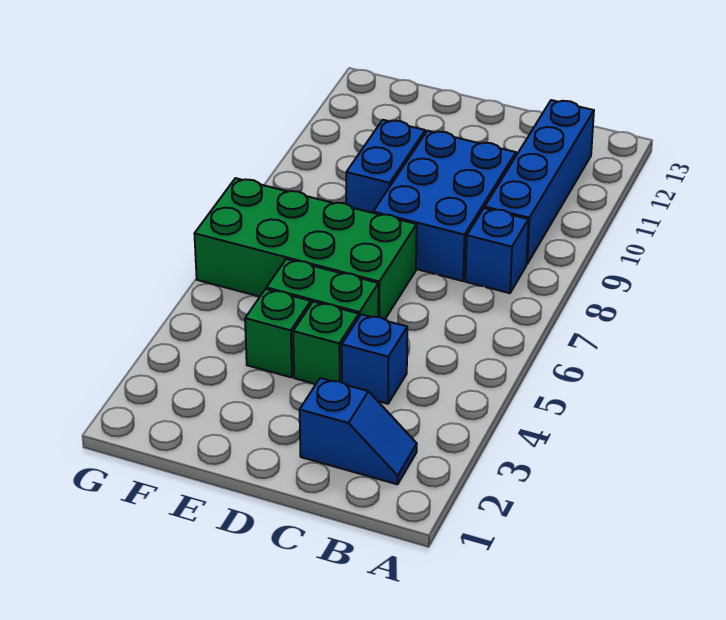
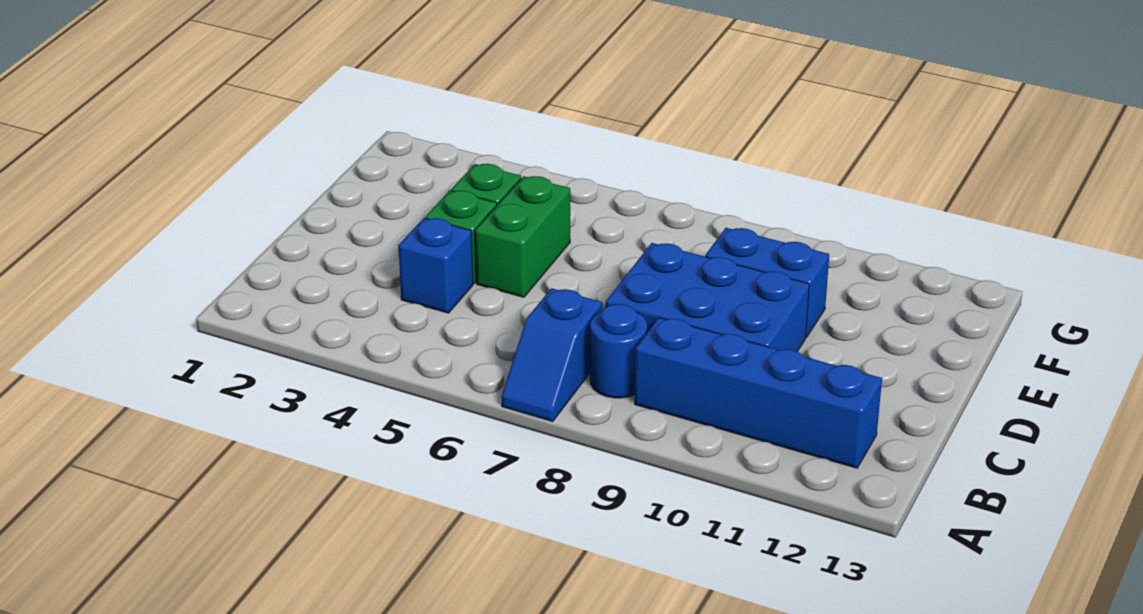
blue slope B2:C2 level 1 top C -> blue slope A7:B7 level 1 top B
blue brick B8 level 1 -> blue round brick B8 level 1
green brick D6:G7 level 1 -> none

